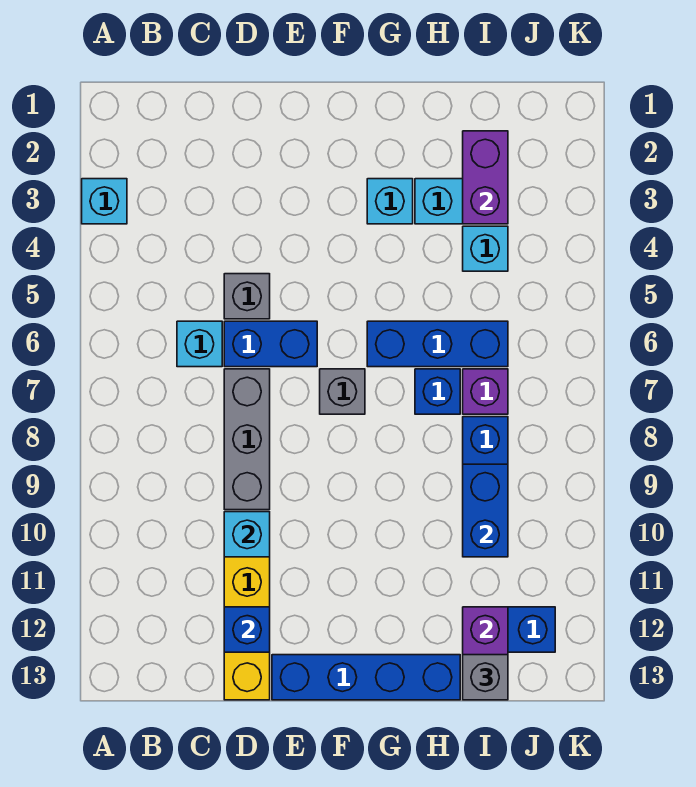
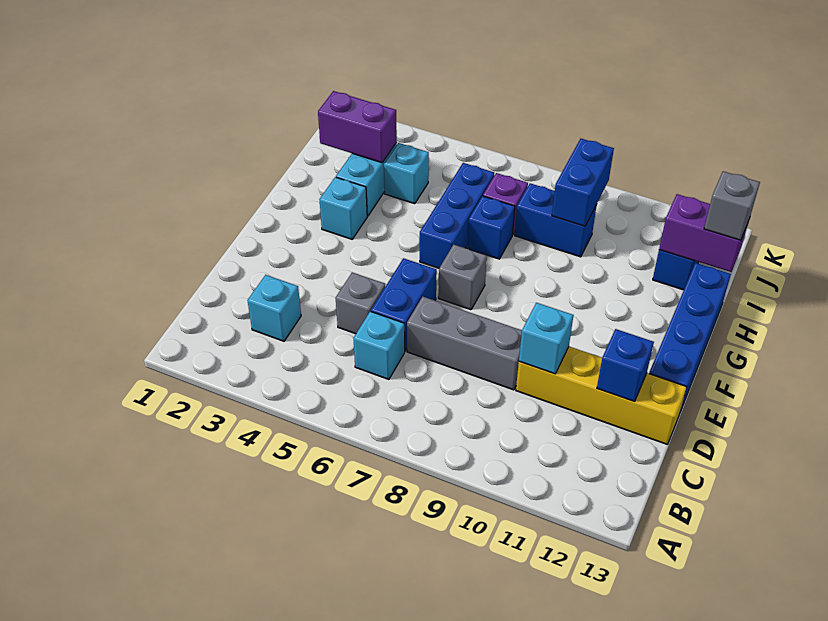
cyan brick A3 level 1 -> cyan brick C3 level 1
blue brick I9:I10 level 2 -> blue brick I9:J9 level 2

